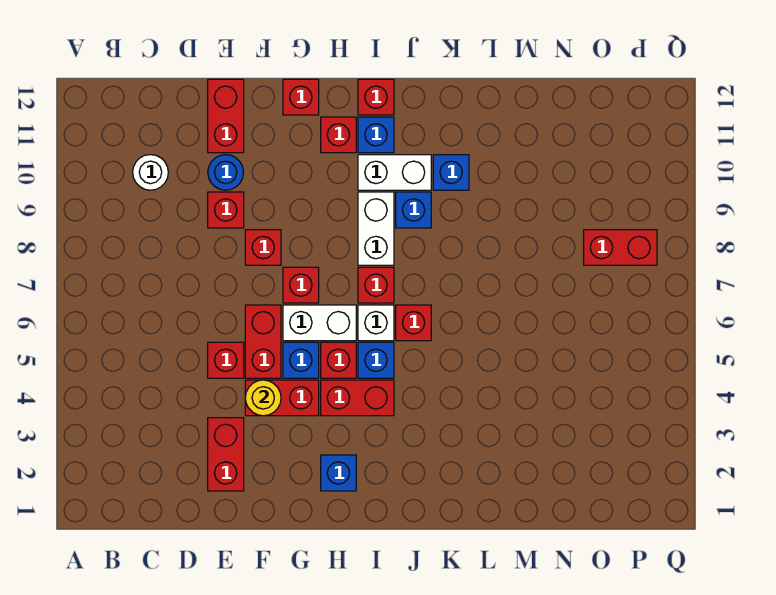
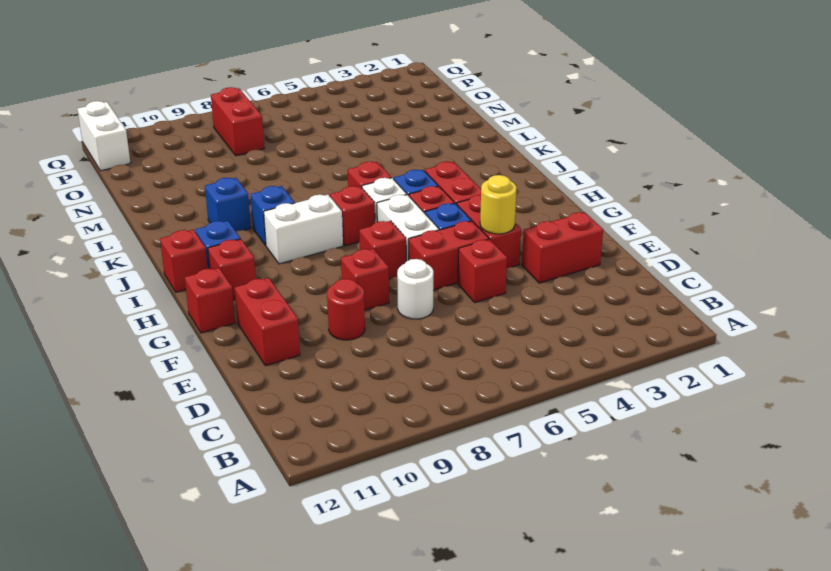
white round brick C10 level 1 -> white round brick E7 level 1
red brick E9 level 1 -> red round brick E9 level 1
blue round brick E10 level 1 -> none
red brick E11:E12 level 1 -> red brick E11:F11 level 1
blue brick H2 level 1 -> none
white brick I10:J10 level 1 -> white brick P12:Q12 level 1

